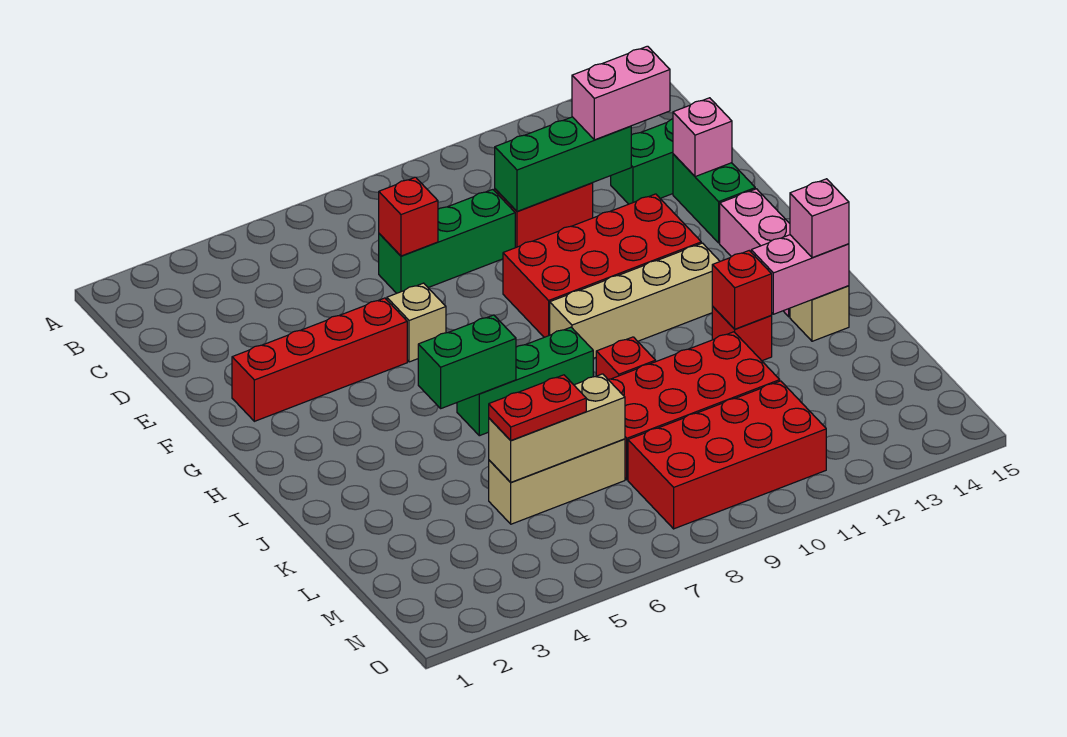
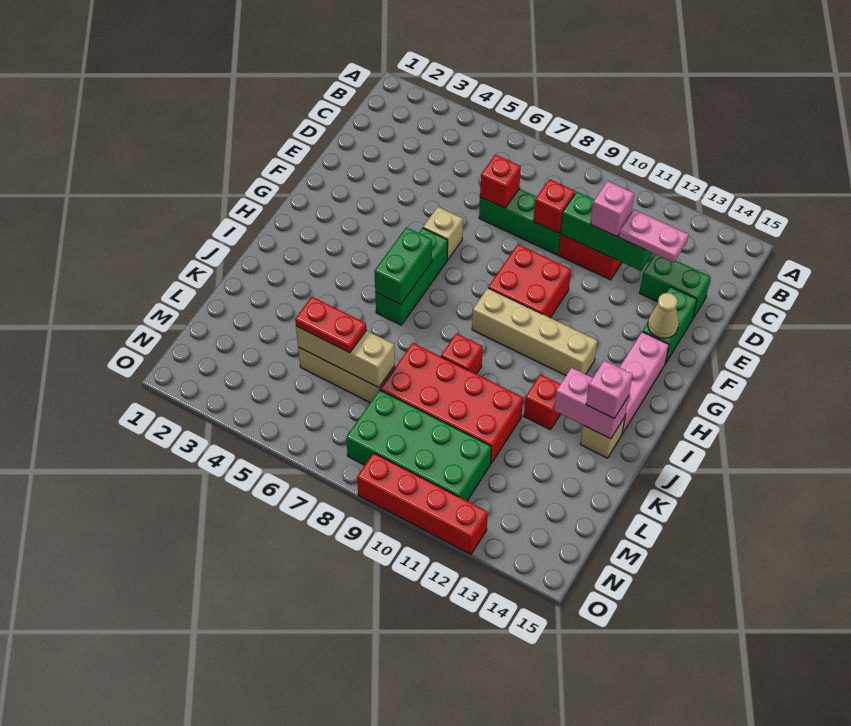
pink brick D12:D13 level 3 -> pink plate D12:D13 level 3
pink brick E14 level 2 -> pink brick D11 level 3
red brick F2:F5 level 1 -> red brick O9:O12 level 1
red brick F9:G12 level 1 -> red brick F9:G10 level 1
none -> tan cone F14 level 2
green brick I5:I6 level 2 -> green brick H6:I6 level 2
green brick I6:I8 level 1 -> green brick G6:I6 level 1
red brick J12 level 2 -> red brick D9 level 2
red brick M8:N11 level 1 -> green brick M8:N11 level 1

